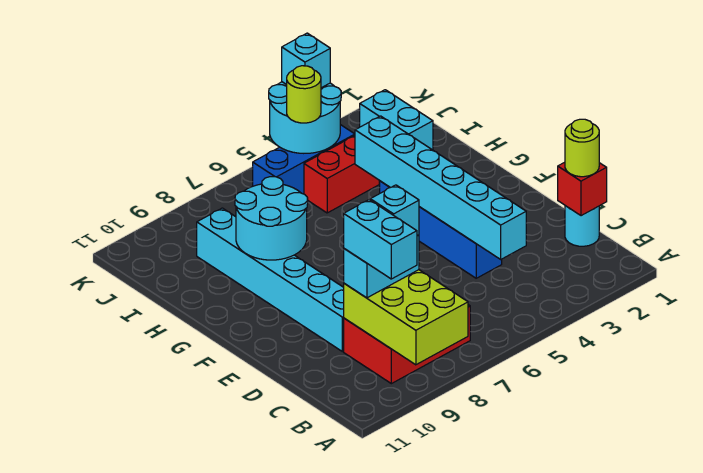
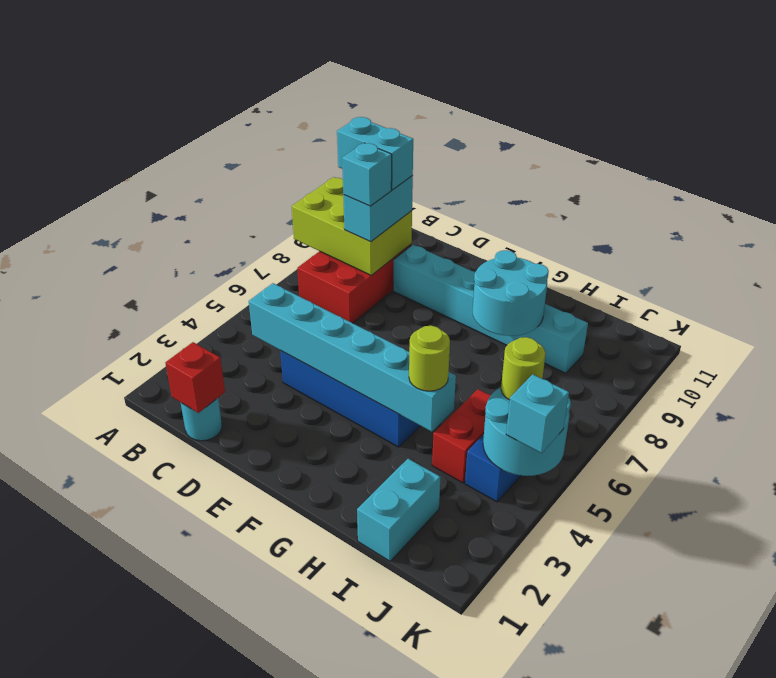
lime round brick C1 level 3 -> lime round brick H4 level 3
cyan brick I2:J2 level 1 -> cyan brick I1:I2 level 1

